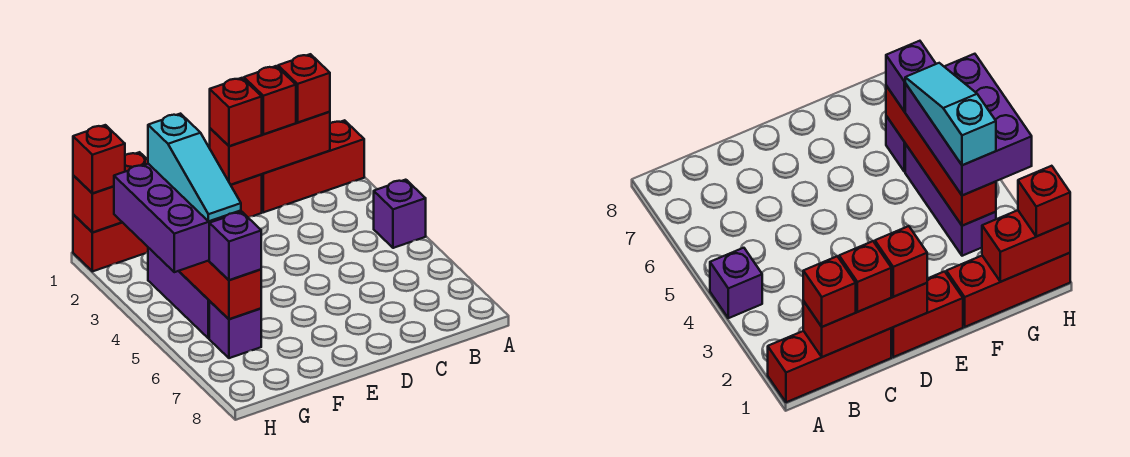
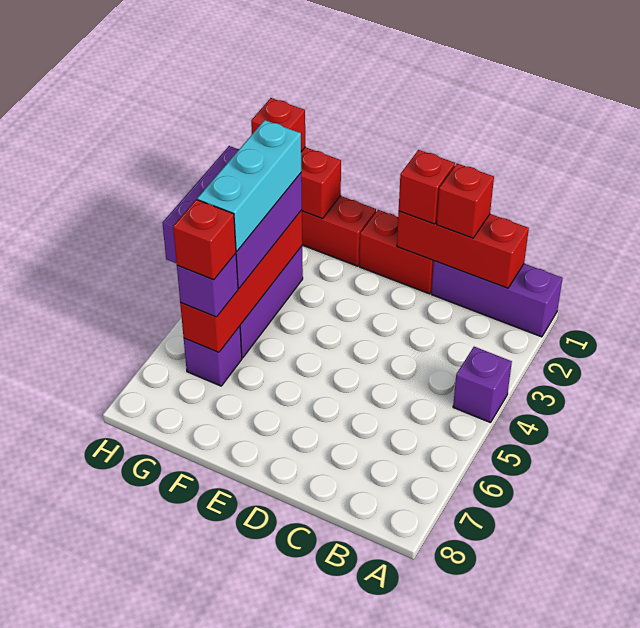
red brick A1:C1 level 1 -> purple brick A1:C1 level 1
red brick B1 level 3 -> red brick G6 level 4
cyan slope G3:G5 level 4 top 3 -> cyan brick G3:G5 level 4

